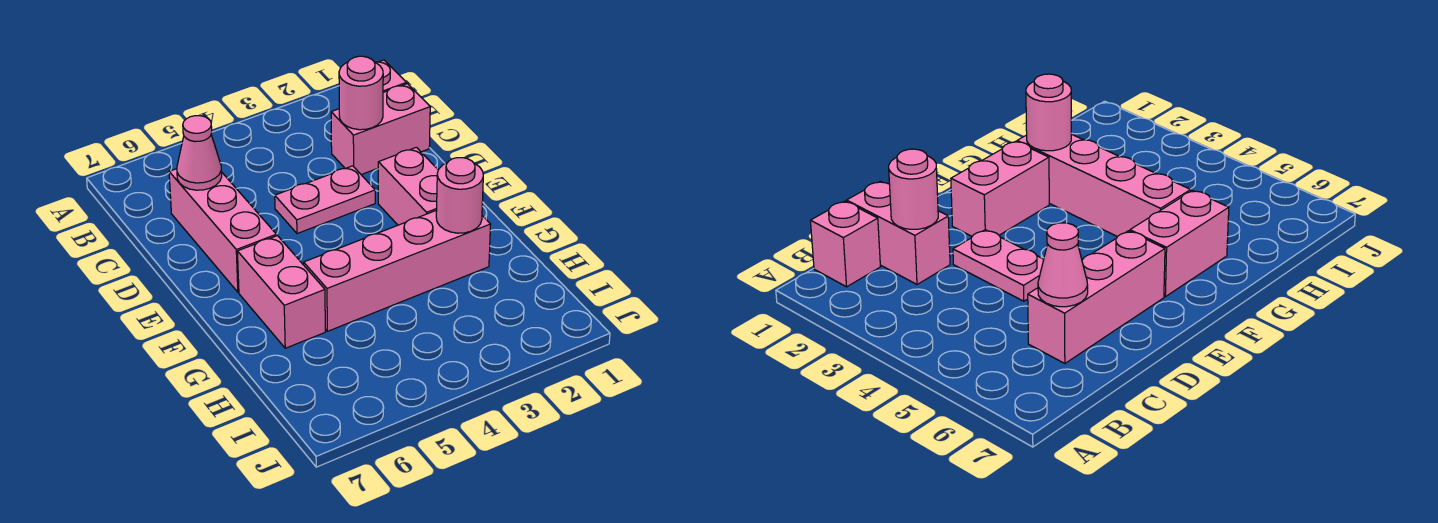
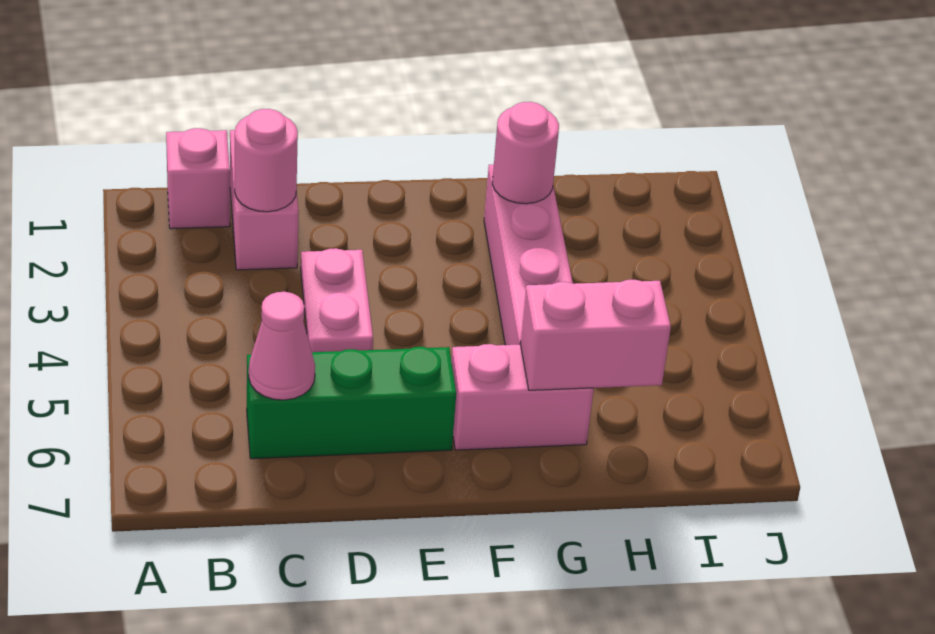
pink brick C6:E6 level 1 -> green brick C6:E6 level 1
pink brick E2:F2 level 1 -> pink brick G6:H6 level 2

